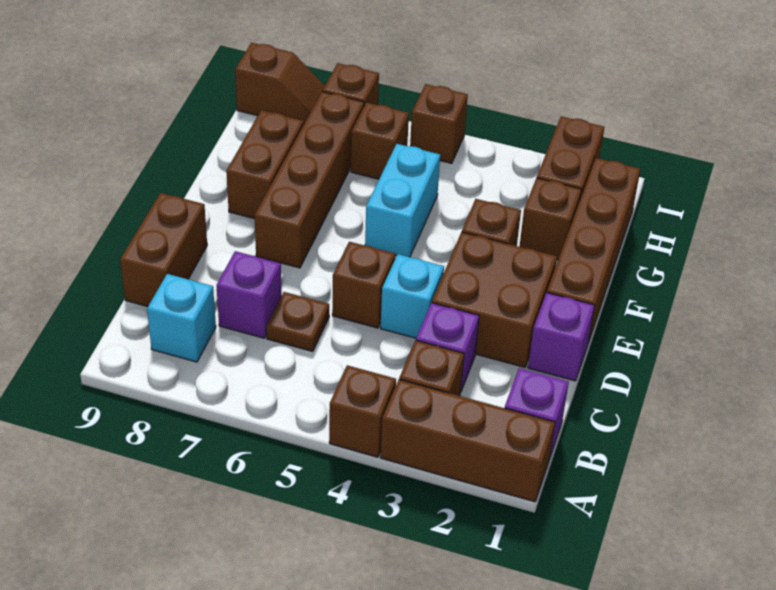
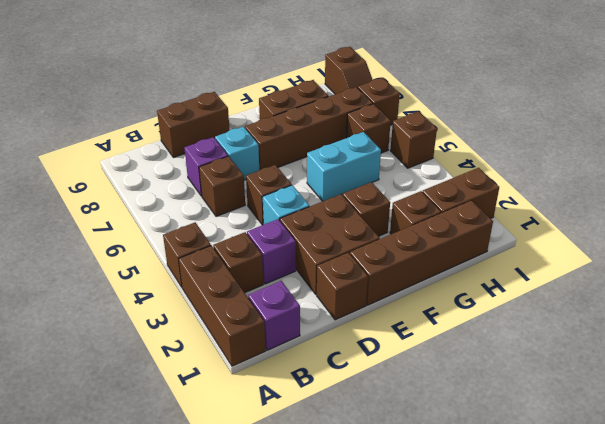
cyan brick B8 level 1 -> cyan brick D7 level 1
brown plate C6 level 1 -> brown brick C6 level 1
purple brick D1 level 1 -> brown brick D1 level 1

